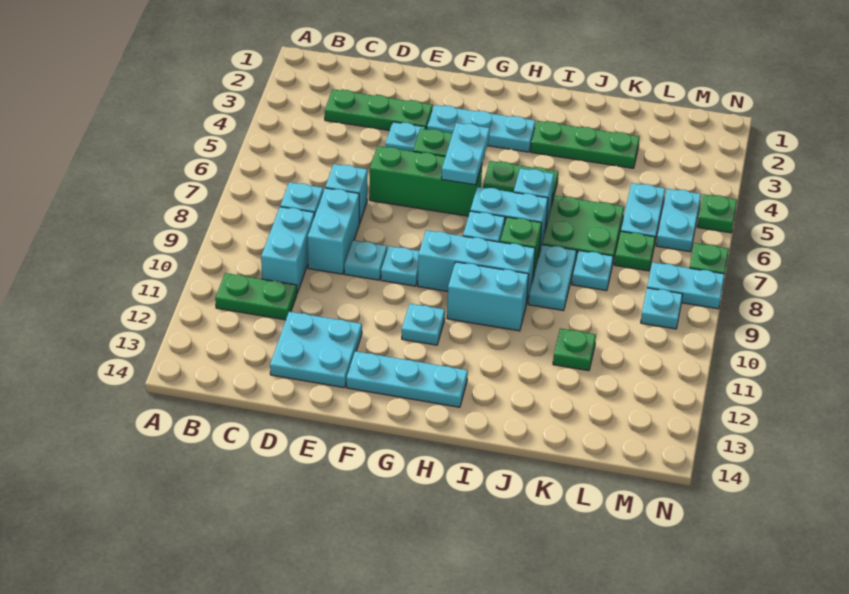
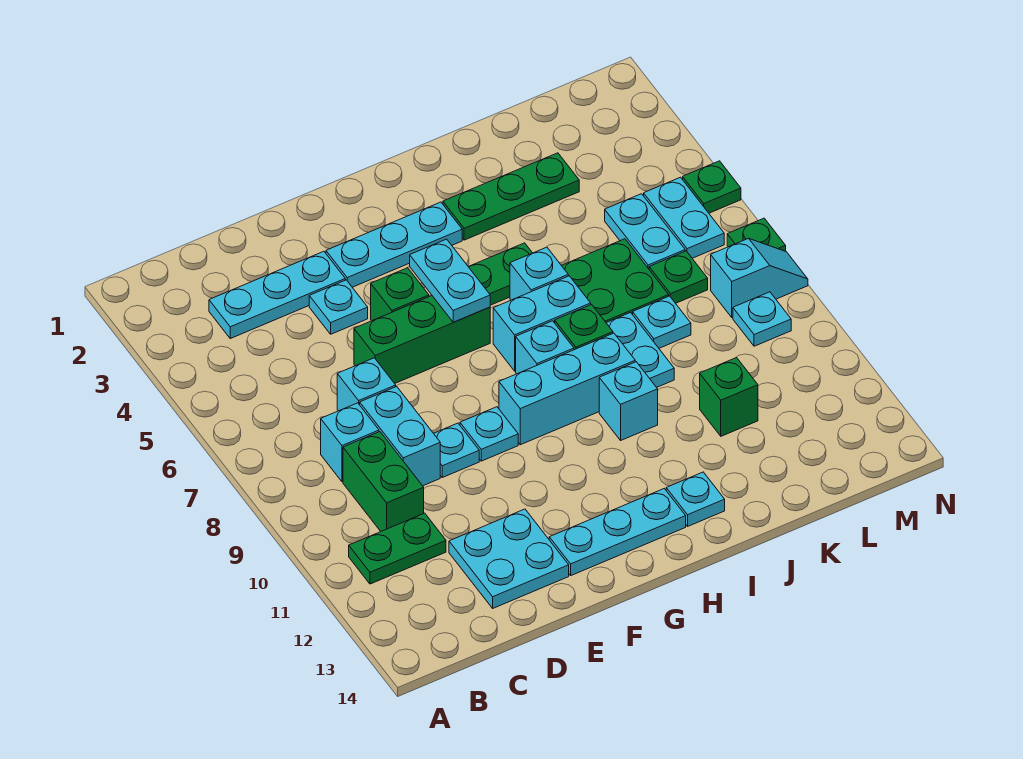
green plate C3:E3 level 1 -> cyan plate C3:E3 level 1
cyan brick C9:C10 level 1 -> green brick C9:C10 level 1
cyan plate G11 level 1 -> cyan plate I13 level 1
cyan brick H10:I10 level 1 -> cyan brick I10 level 1
green plate K11 level 1 -> green brick K11 level 1
cyan plate M8:N8 level 1 -> cyan slope M8:N8 level 1 top M

